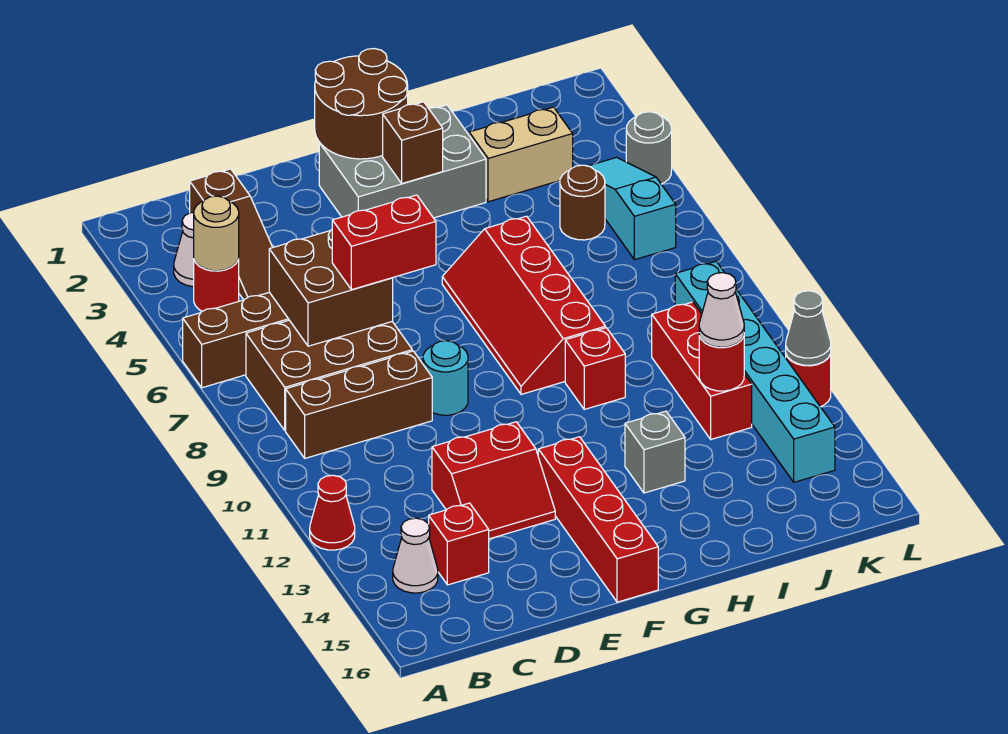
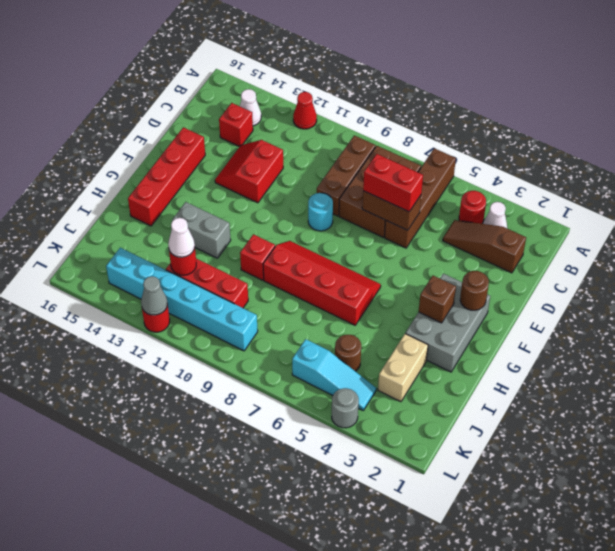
tan round brick B4 level 2 -> none
brown brick C6:D7 level 2 -> brown brick D6:D7 level 2
red brick D7:E7 level 3 -> red brick D6:D7 level 3
brown round brick F1:G2 level 2 -> brown round brick F2 level 2
red brick F13:F16 level 1 -> red brick E15:H15 level 1
grey brick H13 level 1 -> grey brick H12:H13 level 1

